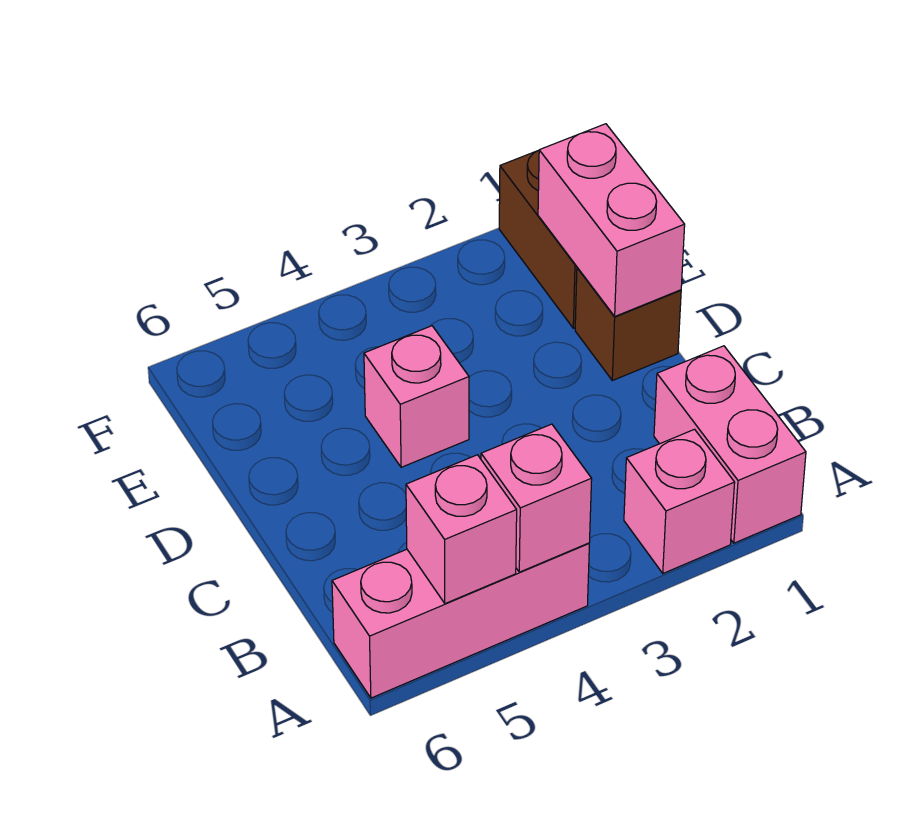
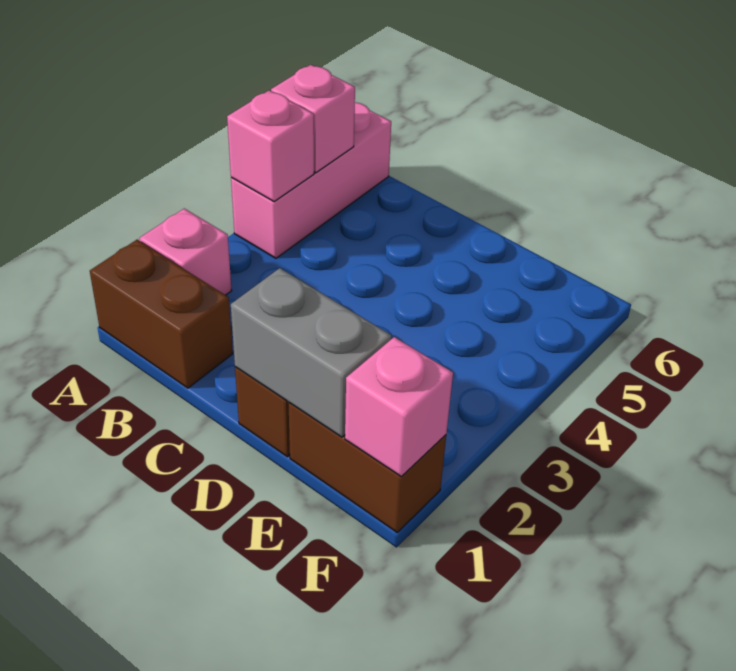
pink brick A1:B1 level 1 -> brown brick A1:B1 level 1
pink brick D1:E1 level 2 -> grey brick D1:E1 level 2
pink brick D4 level 1 -> pink brick F1 level 2

